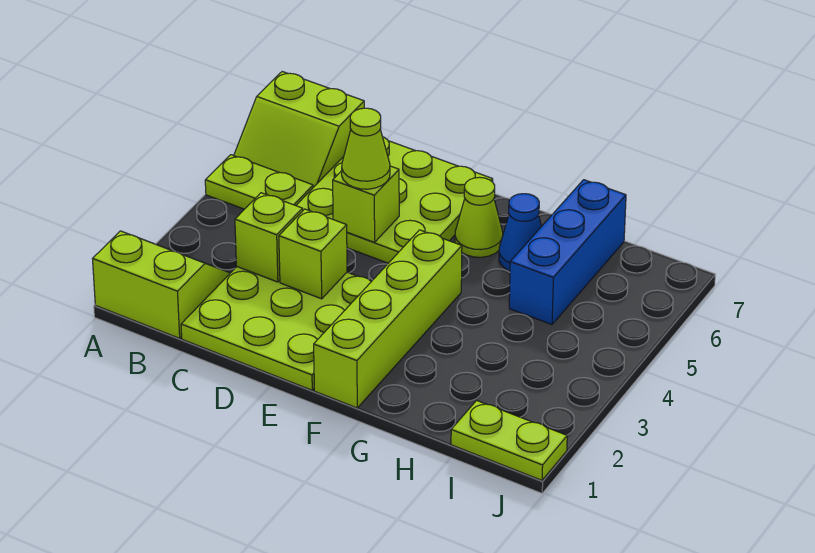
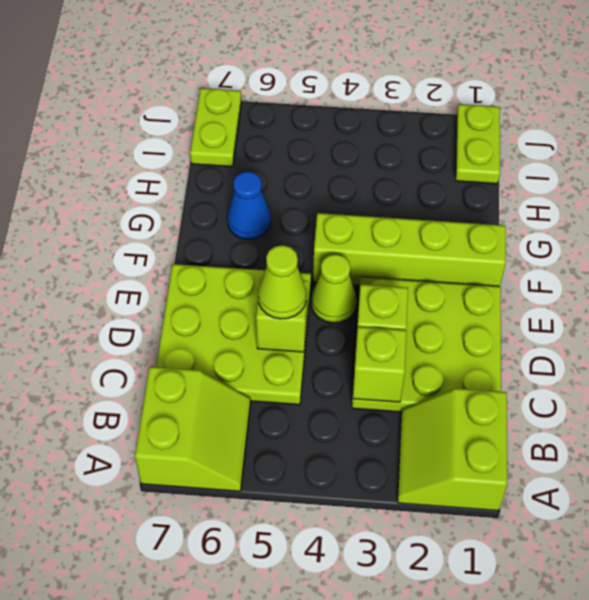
lime plate A5:B5 level 1 -> lime plate I7:J7 level 1
lime cone F6 level 1 -> lime cone E4 level 1
blue brick H5:H7 level 1 -> none

